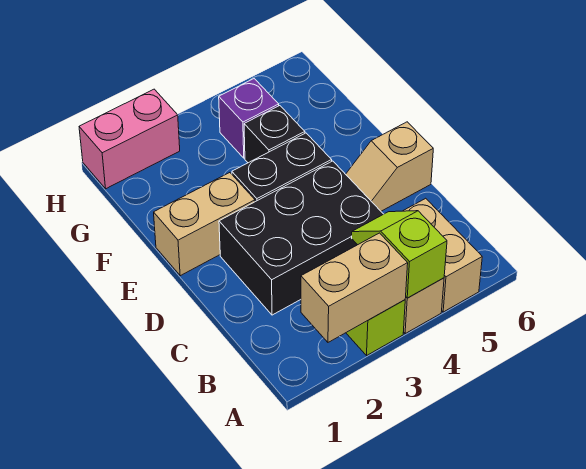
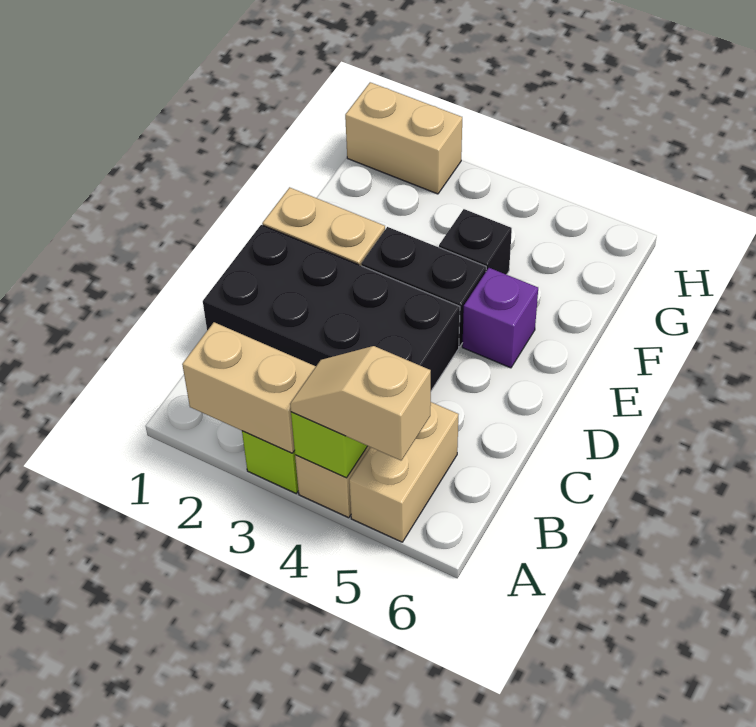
black brick C2:D4 level 1 -> black brick C1:D4 level 1
tan slope D5:D6 level 1 top 6 -> tan slope A4:A5 level 3 top 5
purple brick G4 level 1 -> purple brick E5 level 1
pink brick H1:H2 level 1 -> tan brick H1:H2 level 1

